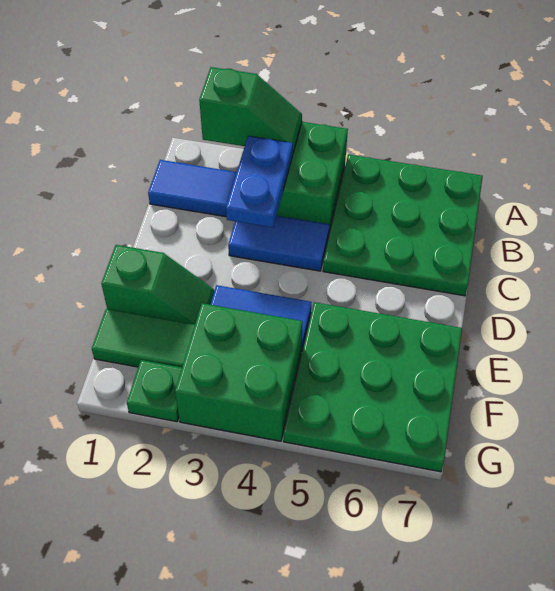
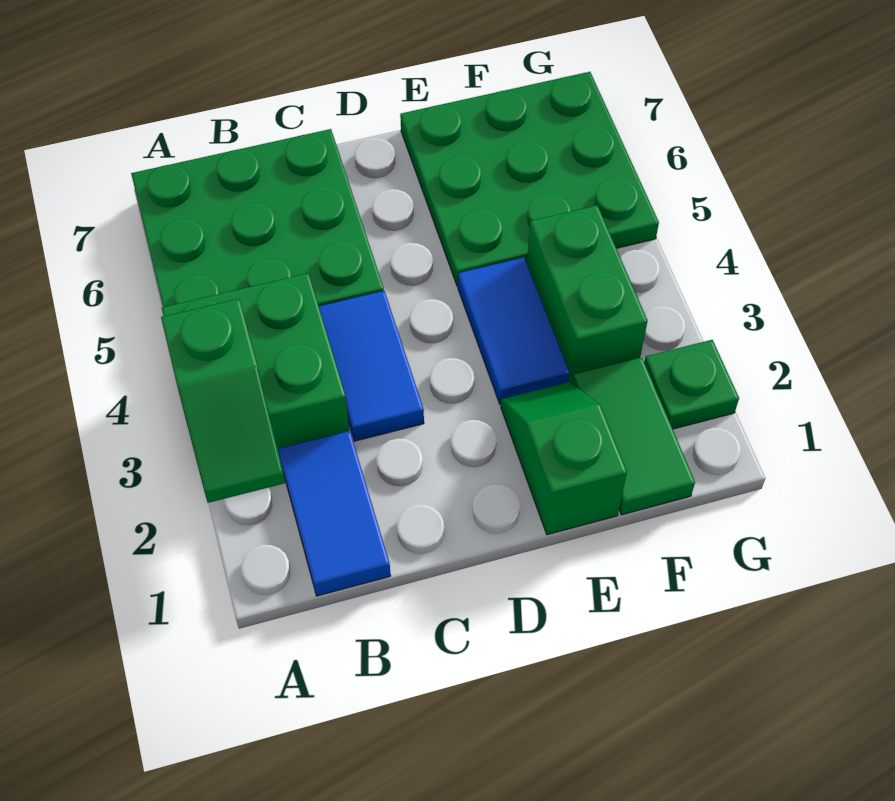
green slope A2:A3 level 2 top 2 -> green slope A2:A3 level 2 top 3
blue plate B3:C3 level 2 -> none
green brick F3:G4 level 1 -> green brick F3:F4 level 1

